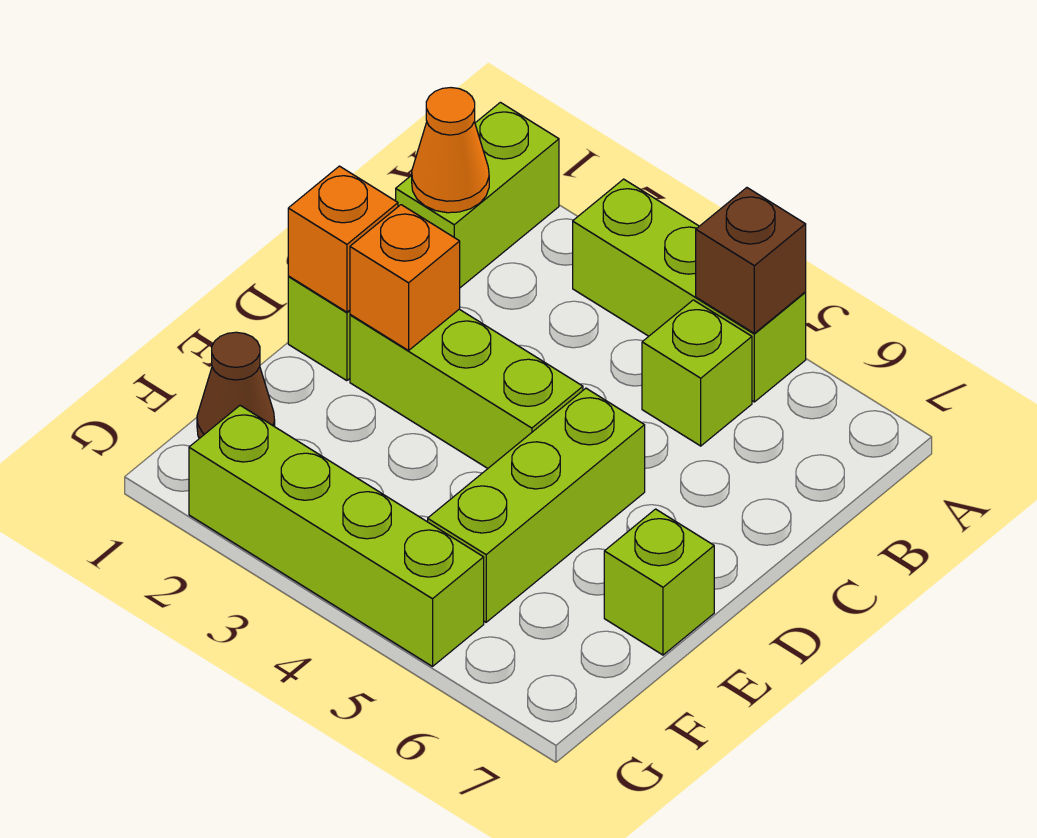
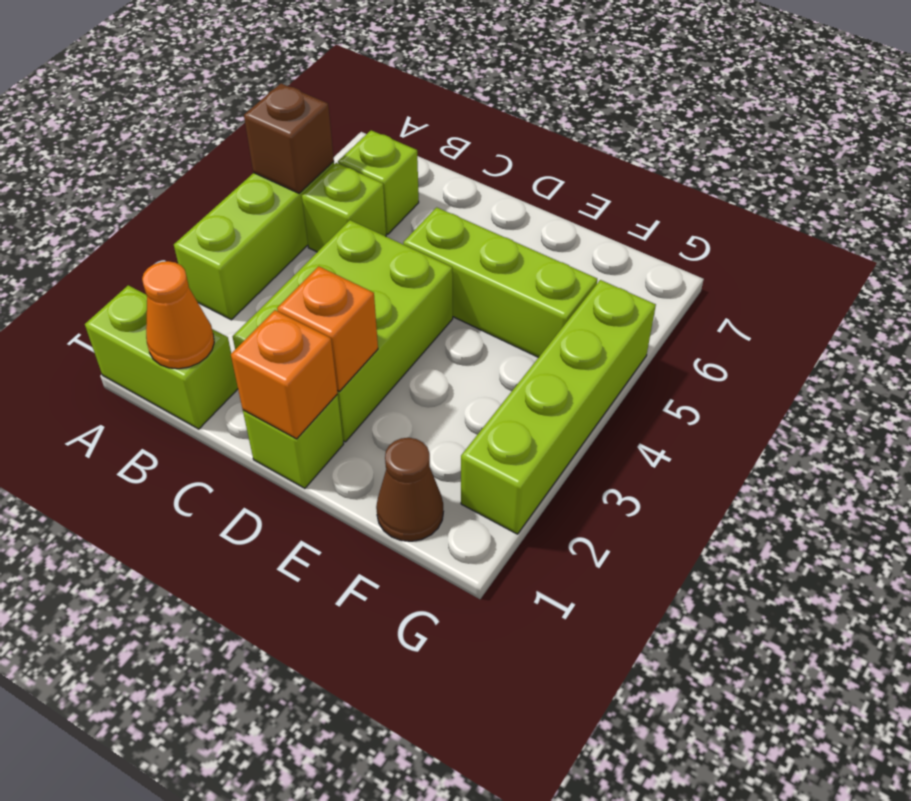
lime brick D2:D4 level 1 -> lime brick C2:D4 level 1
lime brick E7 level 1 -> lime brick B6 level 1

